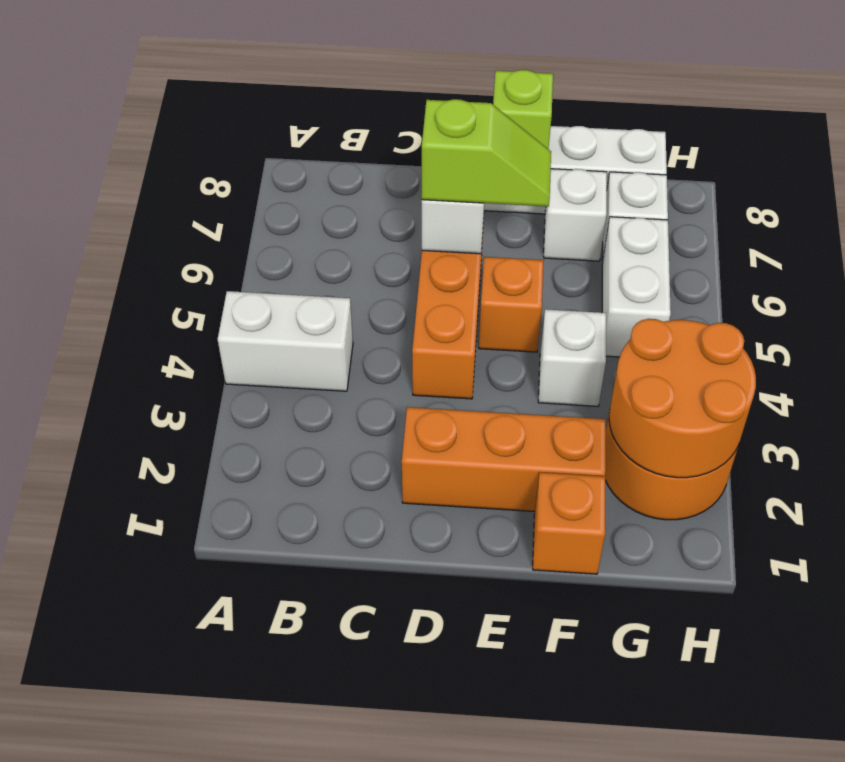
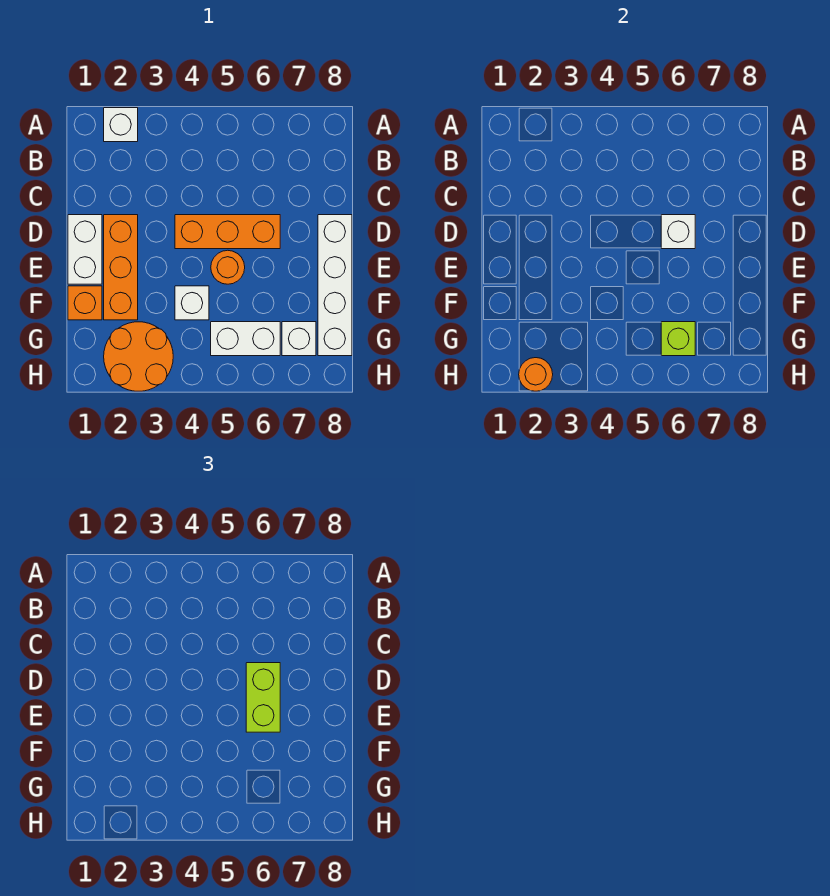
white brick A4:B4 level 1 -> white brick D1:E1 level 1
lime slope D6:E6 level 3 top D -> lime brick D6:E6 level 3
orange brick E5 level 1 -> orange round brick E5 level 1
lime brick E8 level 2 -> lime brick G6 level 2
white brick F7 level 1 -> white brick A2 level 1
orange round brick G2:H3 level 2 -> orange round brick H2 level 2

